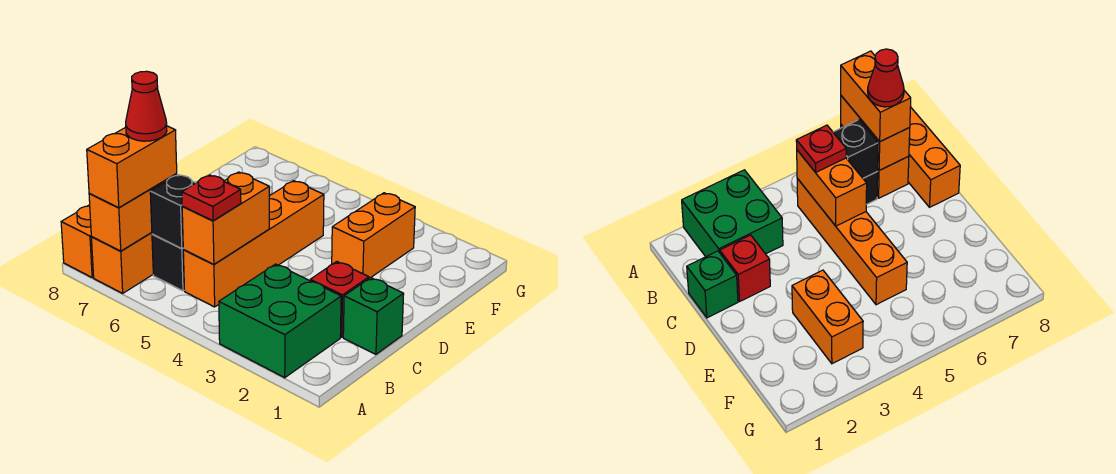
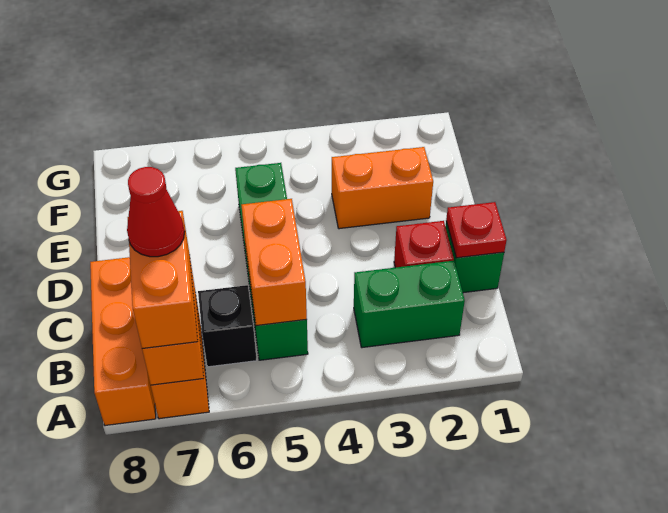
green brick A2:B3 level 1 -> green brick B2:B3 level 1
orange brick B5:E5 level 1 -> green brick B5:E5 level 1
red plate B5 level 3 -> red plate C1 level 2
black brick B6 level 2 -> none
orange brick E3:F3 level 1 -> orange brick E2:E3 level 1

